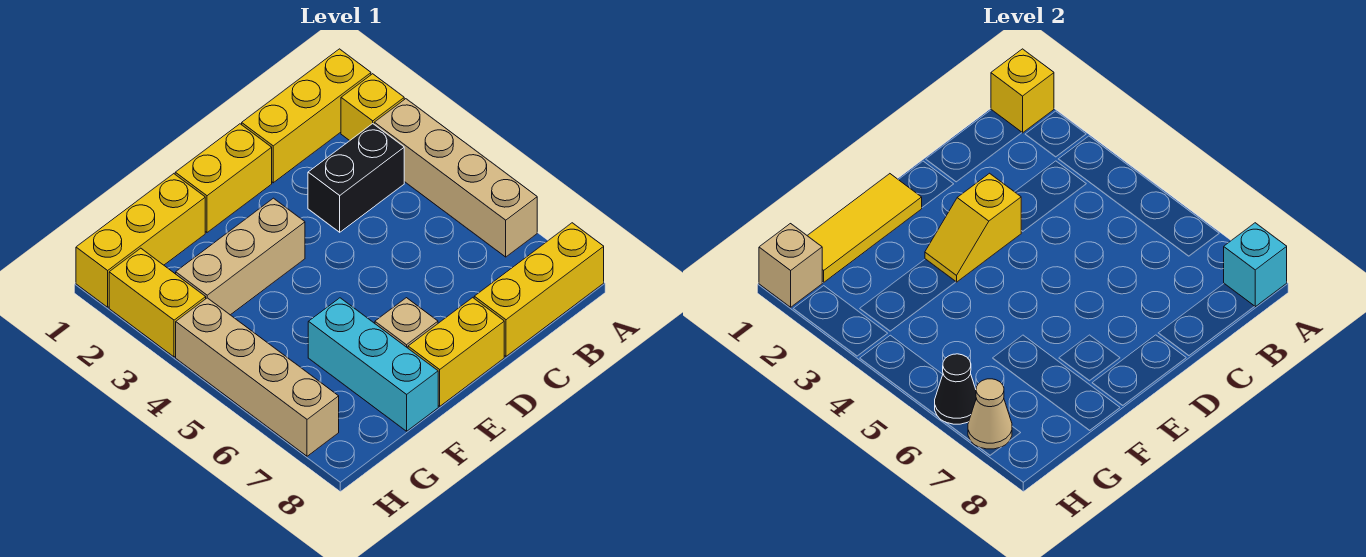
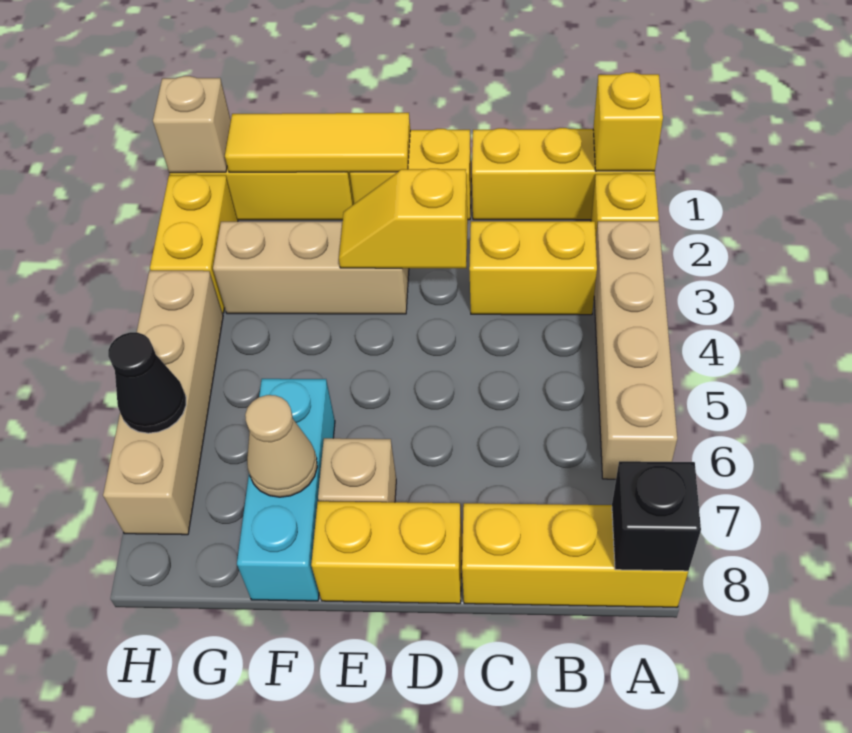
cyan brick A8 level 2 -> black brick A8 level 2
black brick B3:C3 level 1 -> yellow brick B3:C3 level 1
tan cone H7 level 2 -> tan cone F7 level 2

